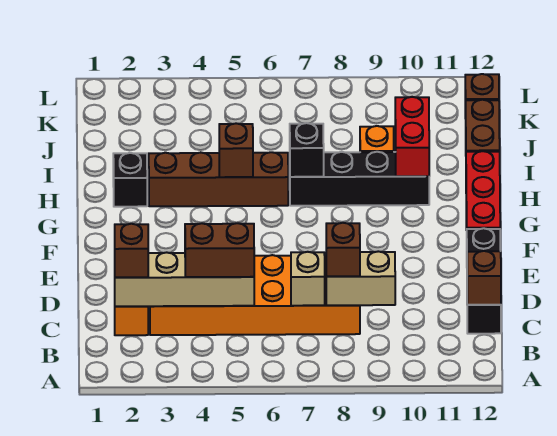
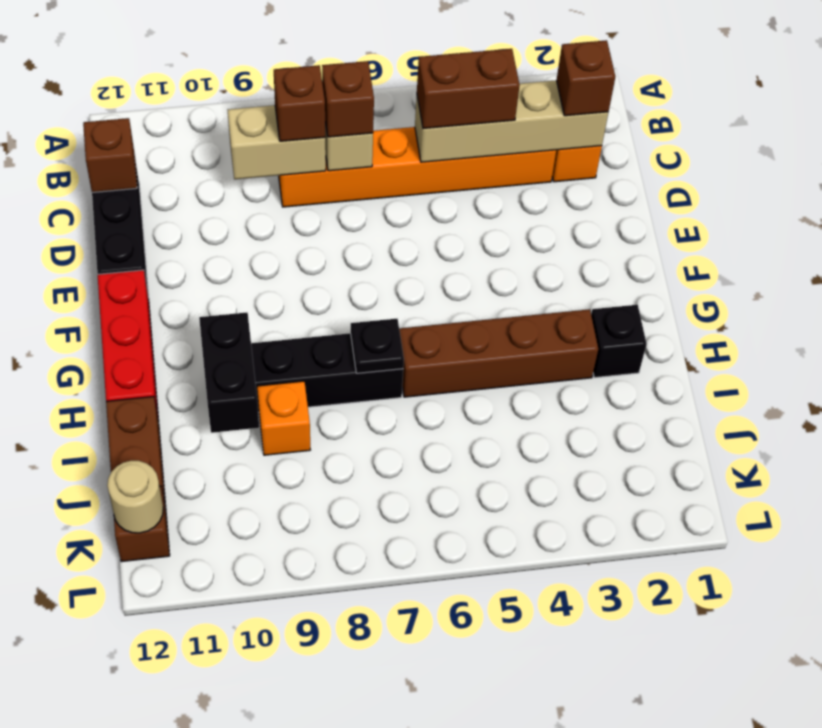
orange brick C3:D8 level 1 -> orange brick C3:C8 level 1
brown brick H5 level 2 -> brown brick C7 level 3
black brick H7 level 2 -> black plate H7 level 2
red brick H10:I10 level 2 -> black brick H10:I10 level 2
none -> tan round brick K12 level 2

